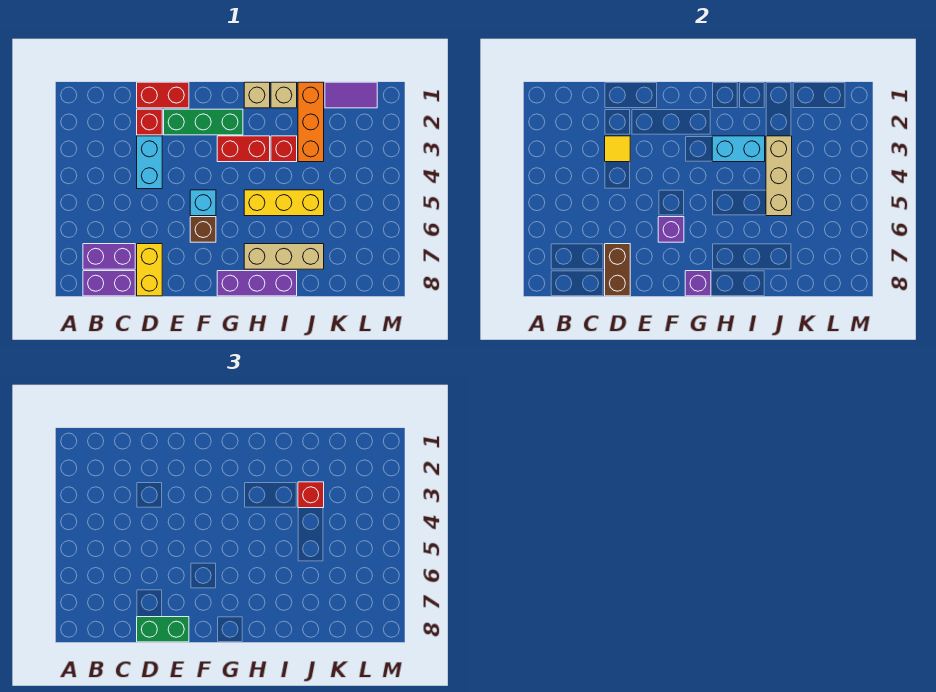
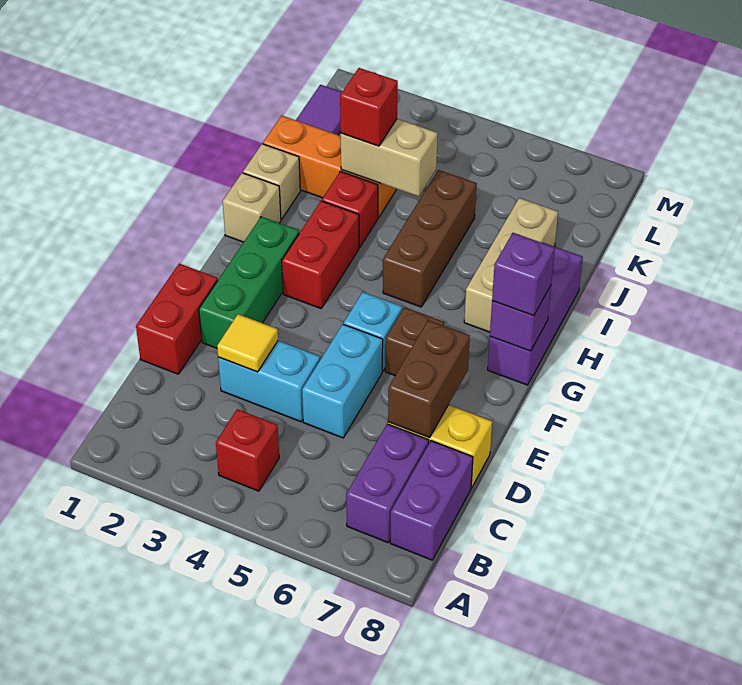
red brick D2 level 1 -> red brick B4 level 1
brown brick D7:D8 level 2 -> brown brick D7:E7 level 2
green brick D8:E8 level 3 -> none
purple brick F6 level 2 -> purple brick G8 level 3
cyan brick H3:I3 level 2 -> cyan brick D5:E5 level 1
yellow brick H5:J5 level 1 -> brown brick H5:J5 level 1
tan brick J3:J5 level 2 -> tan brick J3:J4 level 2

